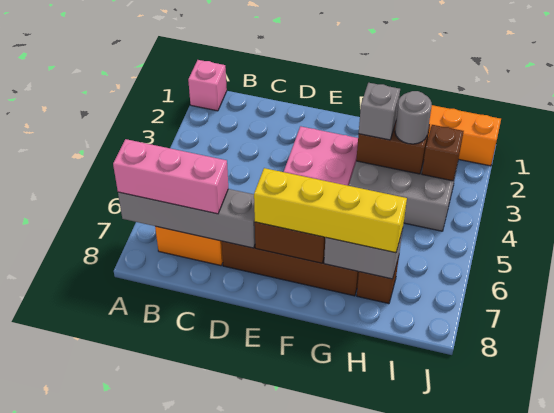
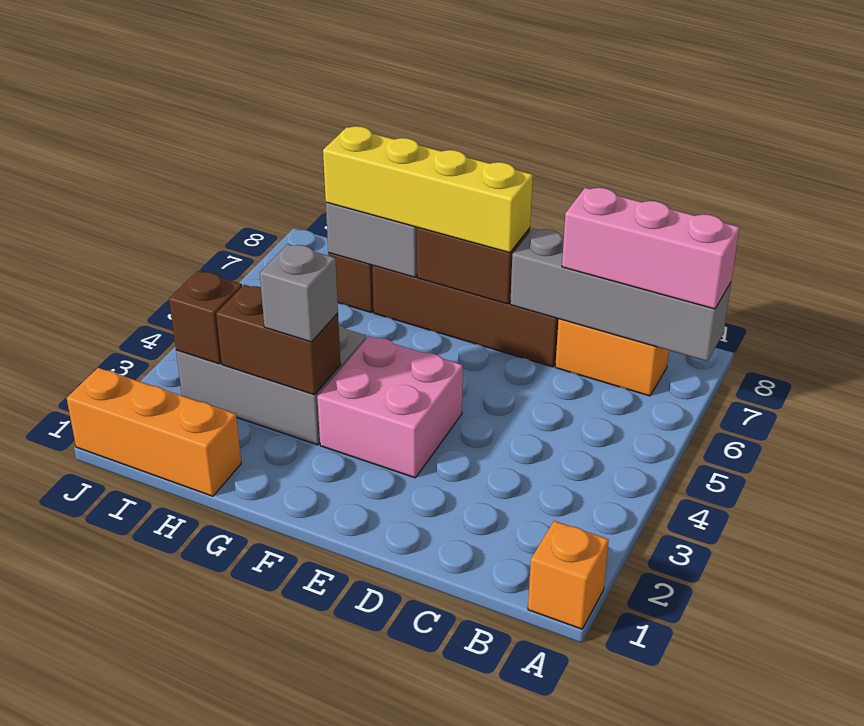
pink brick A1 level 1 -> orange brick A1 level 1
grey round brick H3 level 3 -> none

